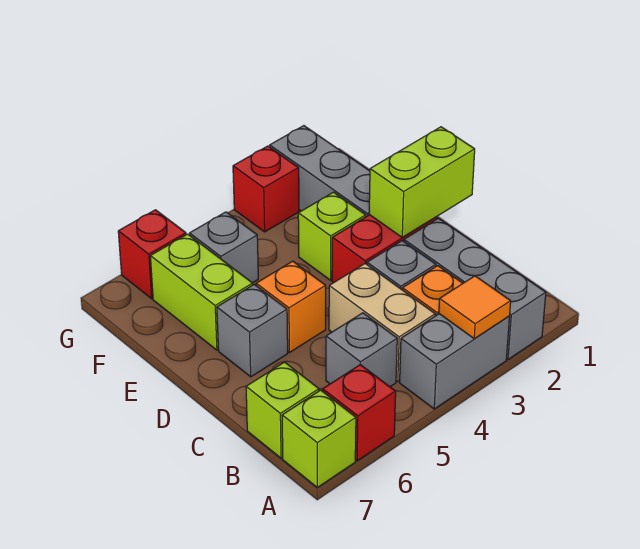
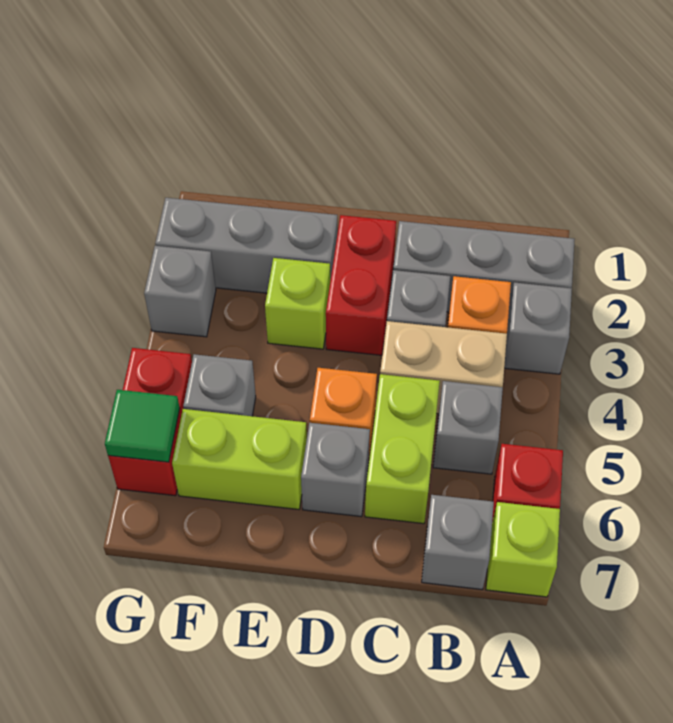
grey brick A3:A4 level 1 -> grey brick A3 level 1
orange tile A3 level 2 -> none
lime brick B7 level 1 -> grey brick B7 level 1
lime brick D1:D2 level 2 -> lime brick C5:C6 level 1
red brick G3 level 1 -> grey brick G3 level 1
red brick G6 level 1 -> red brick G5:G6 level 1
none -> green tile G6 level 2

